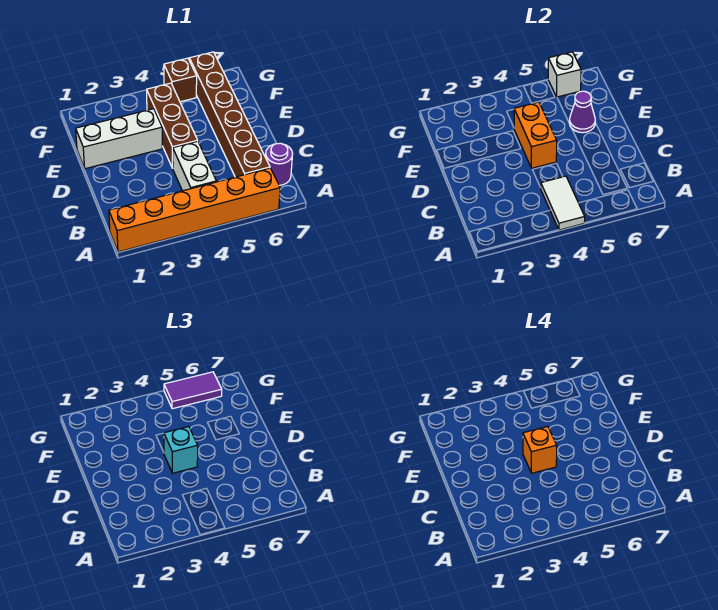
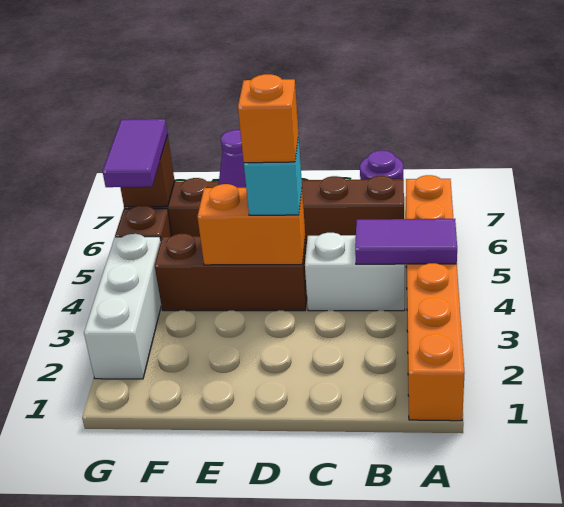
white tile A4:B4 level 2 -> purple tile A4:B4 level 2
white brick E1:E3 level 1 -> white brick G2:G4 level 1
white brick G6 level 2 -> brown brick G6 level 2

